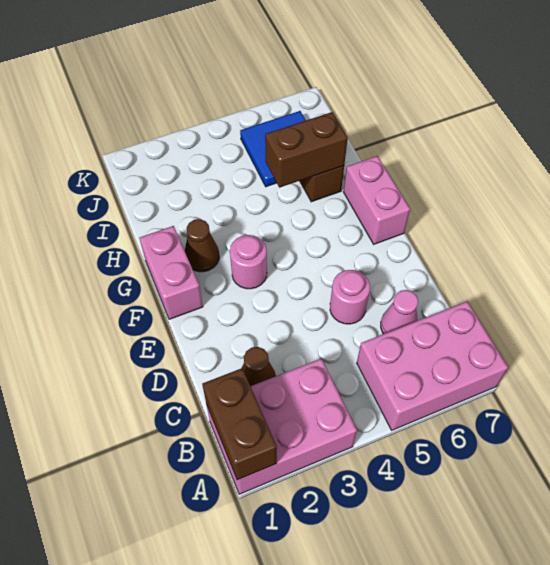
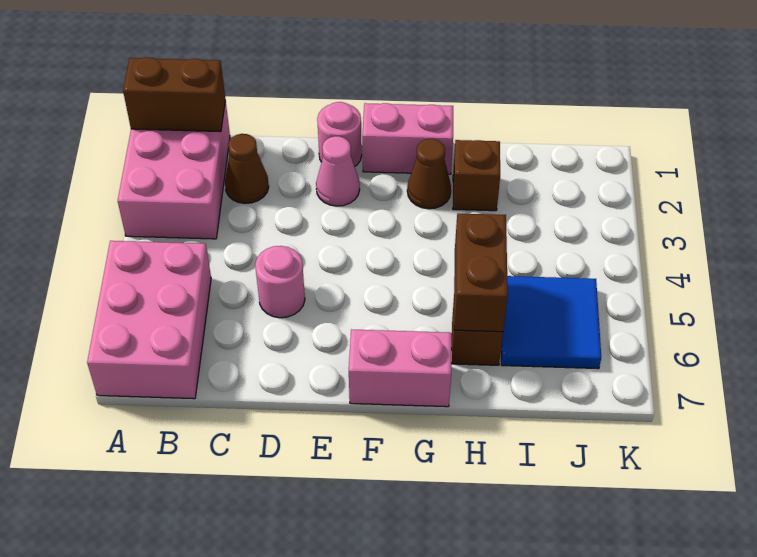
pink cone C6 level 1 -> pink cone E2 level 1
pink round brick F3 level 1 -> pink round brick E1 level 1
none -> brown brick H2 level 1

